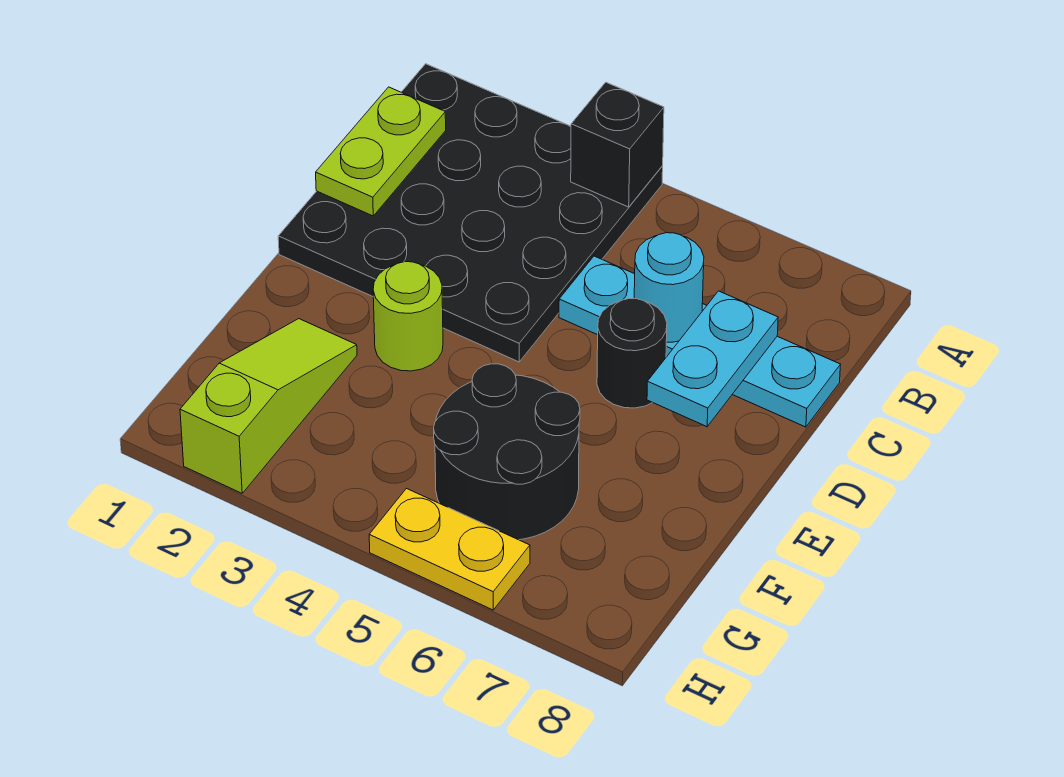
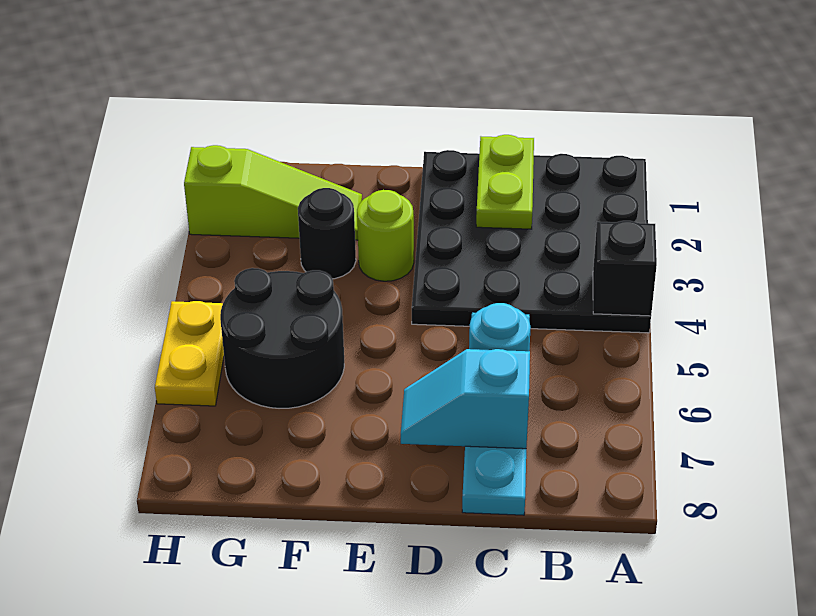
lime plate B1:C1 level 2 -> lime plate C1:C2 level 2
cyan plate C7:D7 level 2 -> cyan slope C7:D7 level 2 top C
black round brick D6 level 1 -> black round brick F3 level 1

